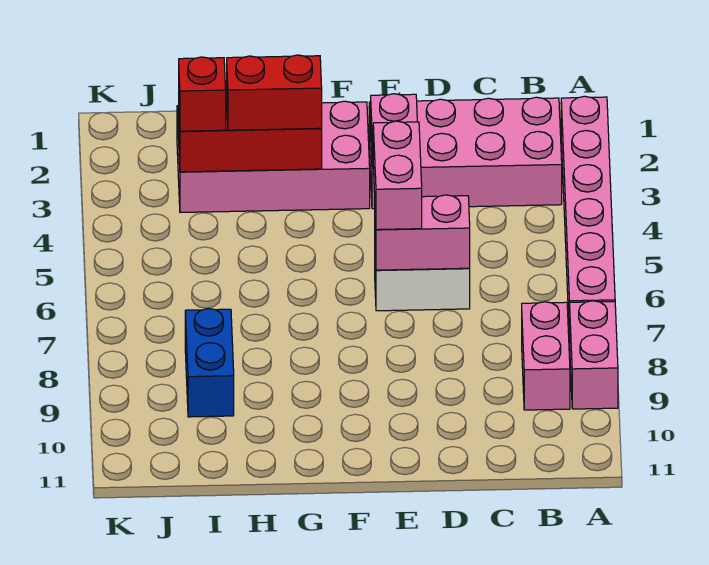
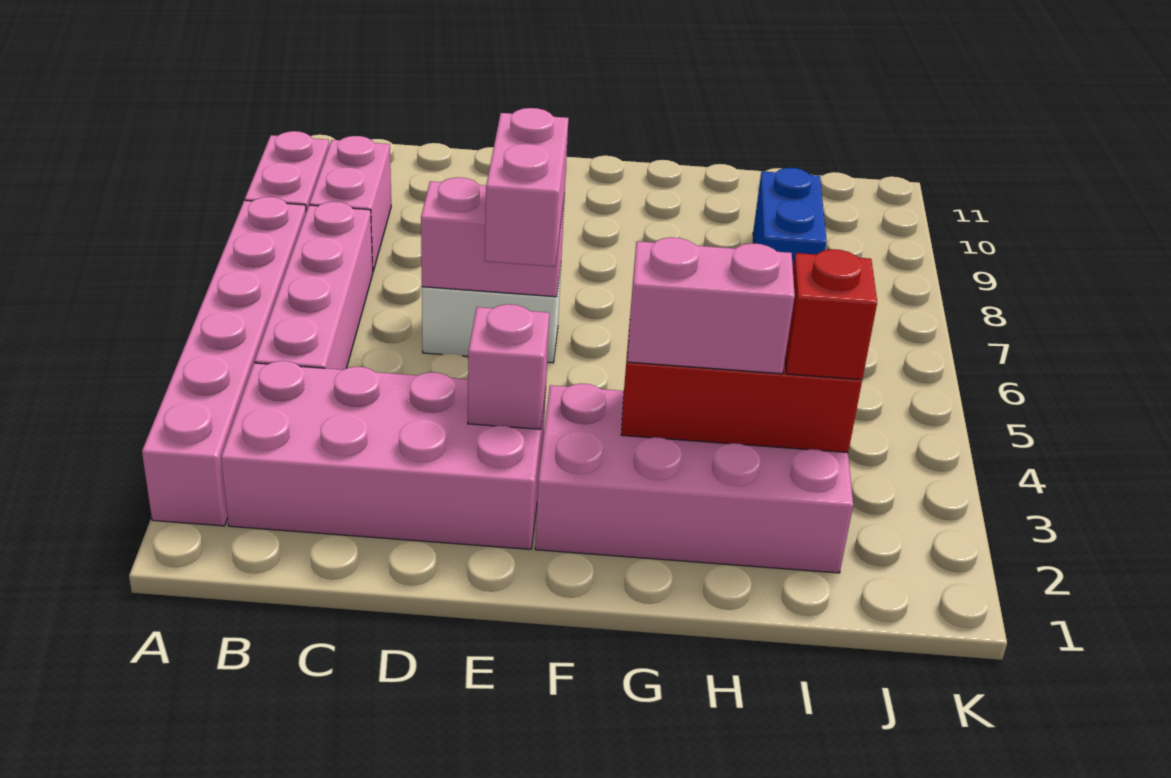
none -> pink brick B4:B7 level 1
red brick G3:H3 level 3 -> pink brick G3:H3 level 3

